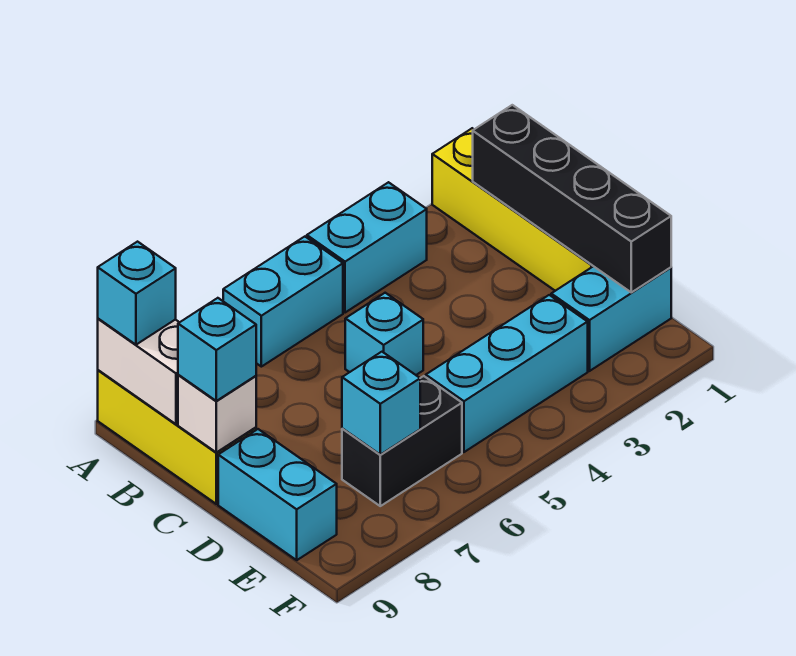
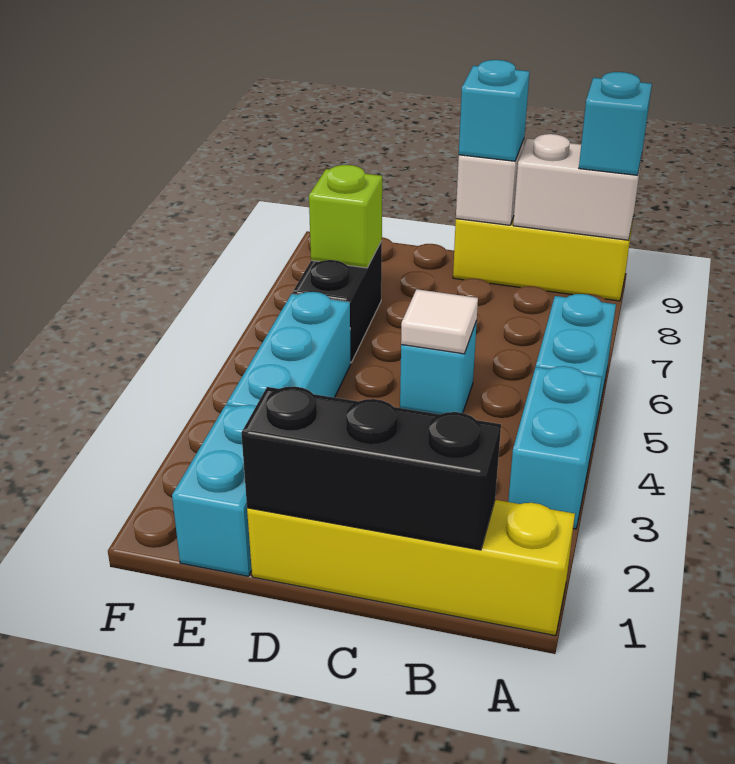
black brick B1:E1 level 2 -> black brick B1:D1 level 2
none -> white tile C5 level 2
cyan brick D9:E9 level 1 -> none
cyan brick E7 level 2 -> lime brick E7 level 2

